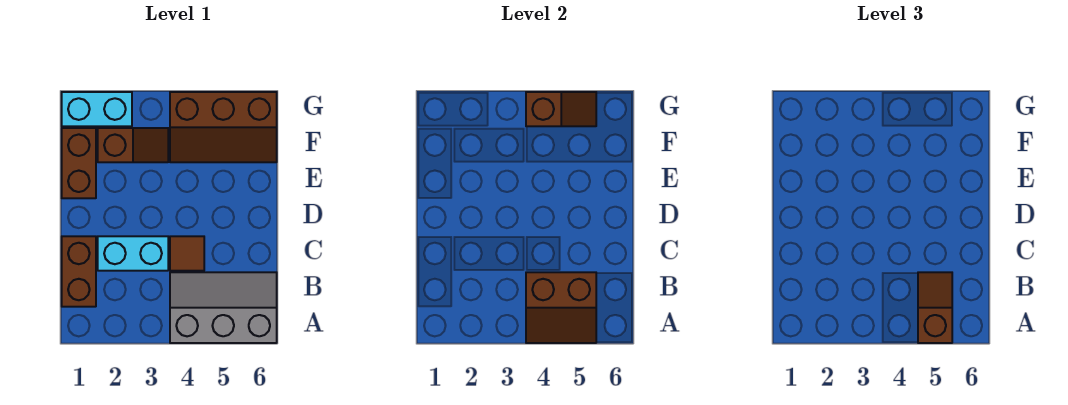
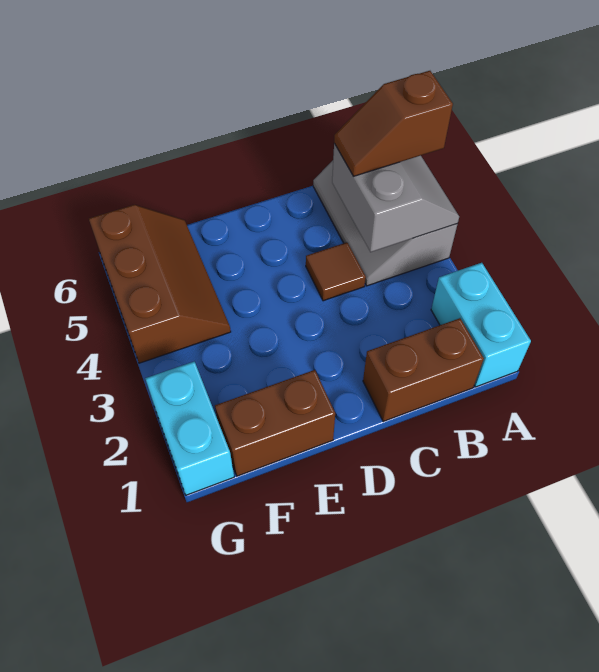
brown slope A4:B5 level 2 top B -> grey slope A4:B5 level 2 top B
cyan brick C2:C3 level 1 -> cyan brick A1:A2 level 1
brown slope F2:F3 level 1 top 2 -> none
brown slope G4:G5 level 2 top 4 -> none

